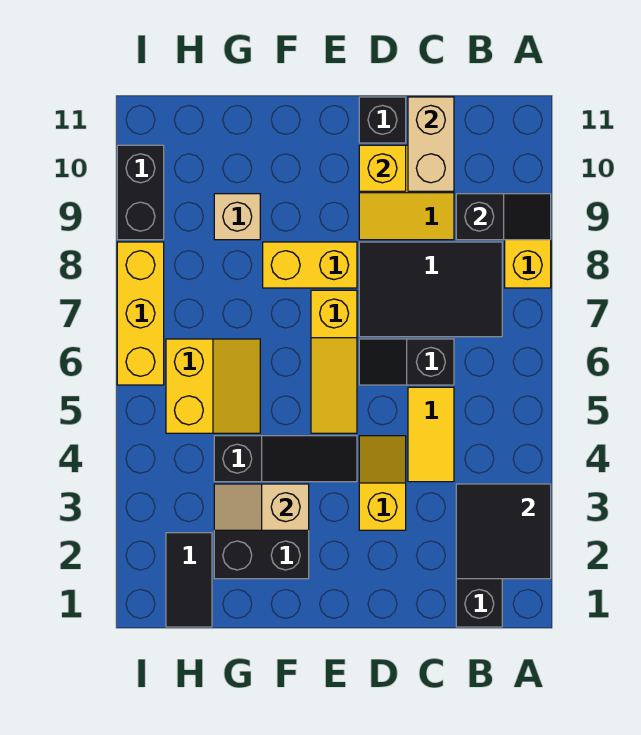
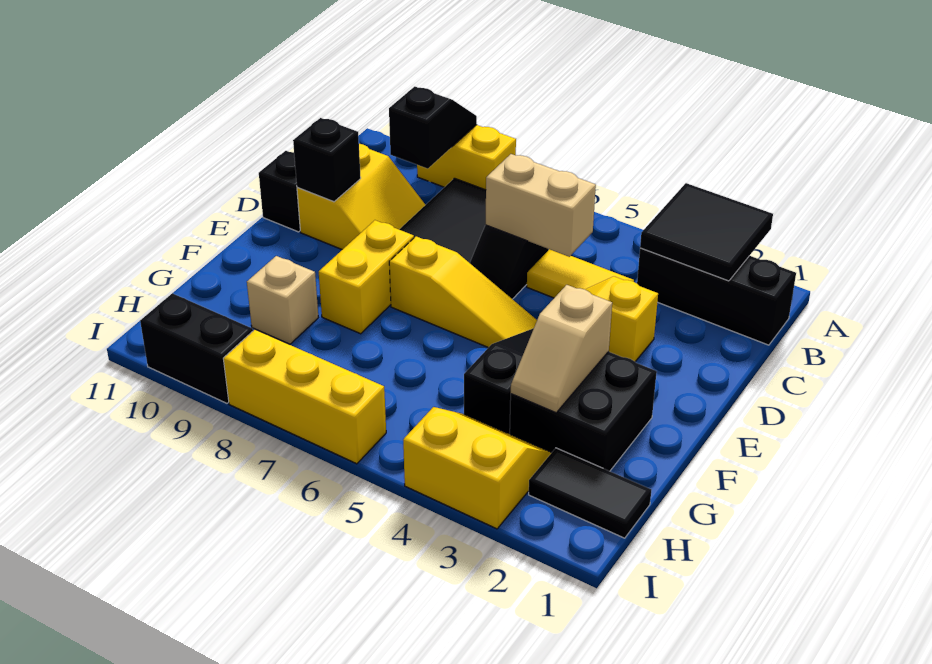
tan brick C10:C11 level 2 -> tan brick C5:C6 level 2
yellow brick D10 level 2 -> black brick D10 level 2
yellow slope G5:H6 level 1 top H -> yellow slope H3:I4 level 1 top I

